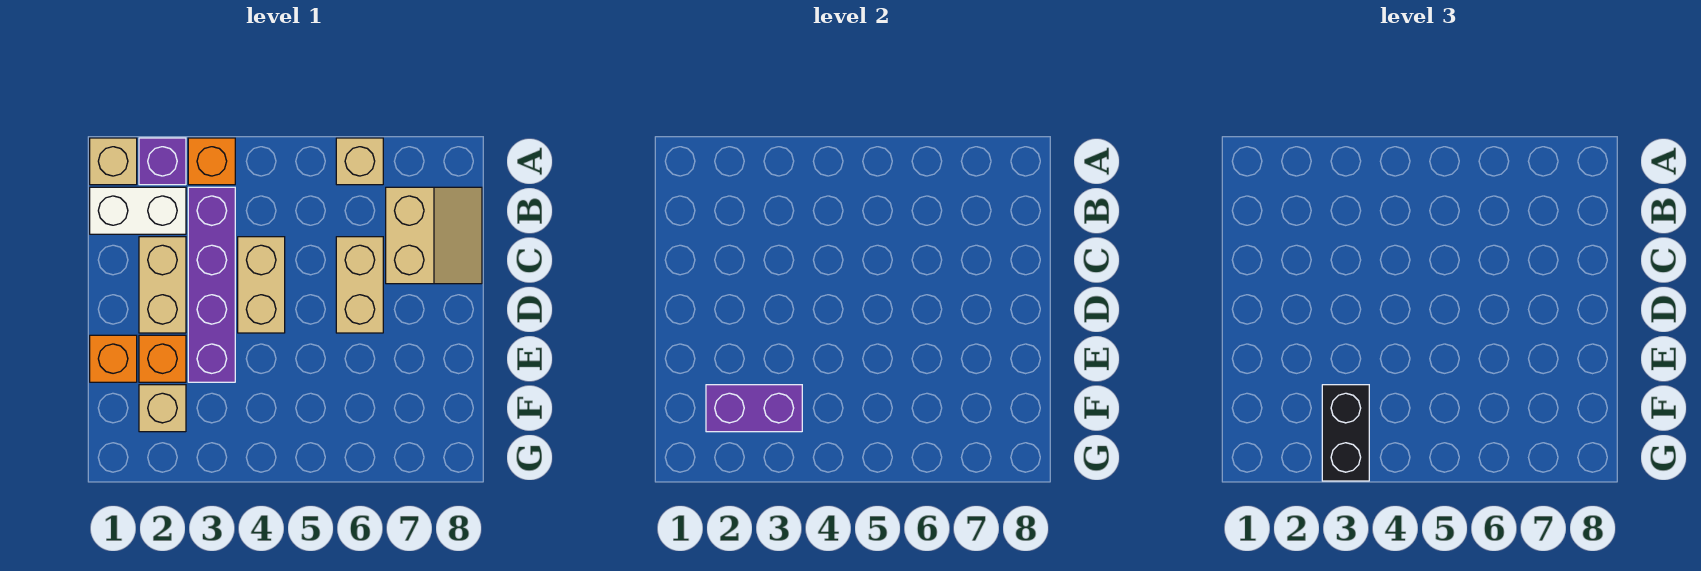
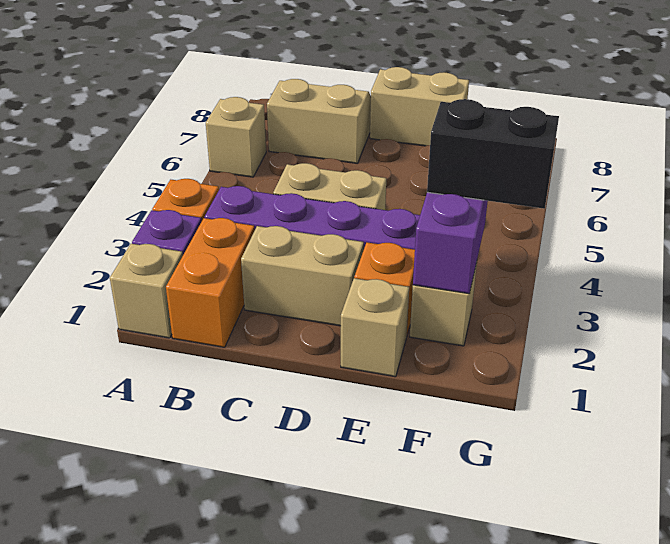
white brick B1:B2 level 1 -> orange brick B1:B2 level 1
tan brick C6:D6 level 1 -> tan brick D8:E8 level 1
orange brick E1 level 1 -> tan brick E1 level 1

